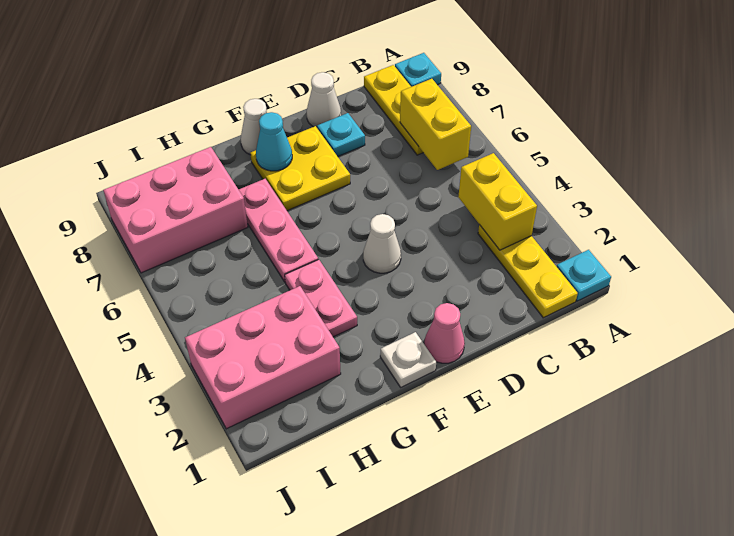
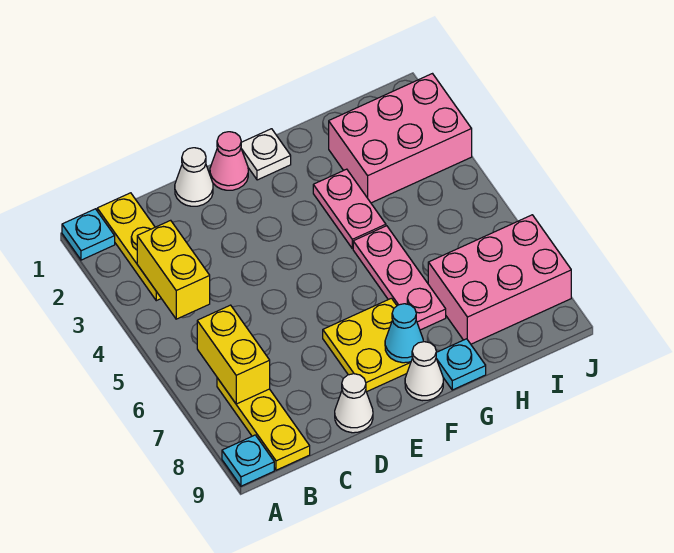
cyan plate D8 level 1 -> cyan plate G9 level 1
white cone E4 level 1 -> white cone D1 level 1

